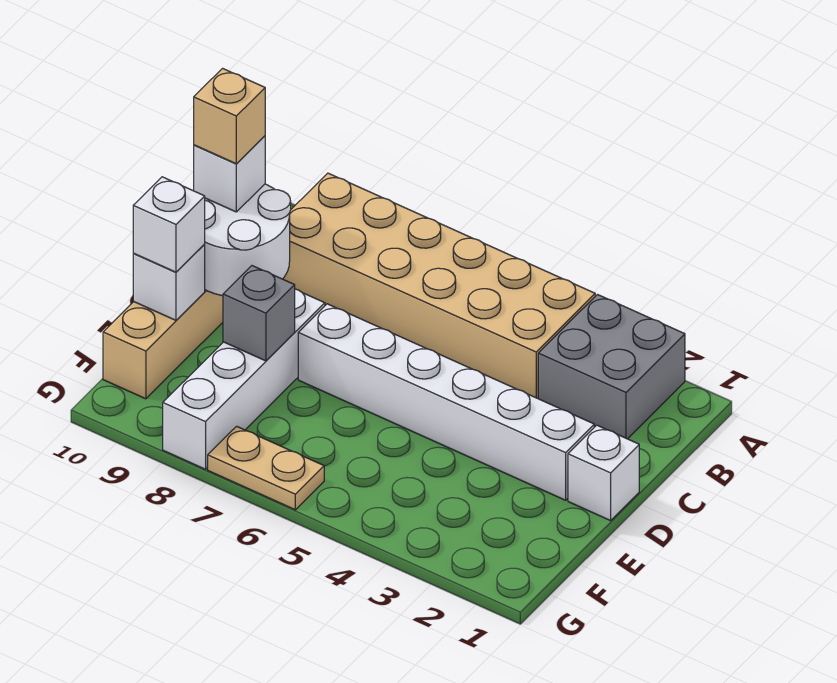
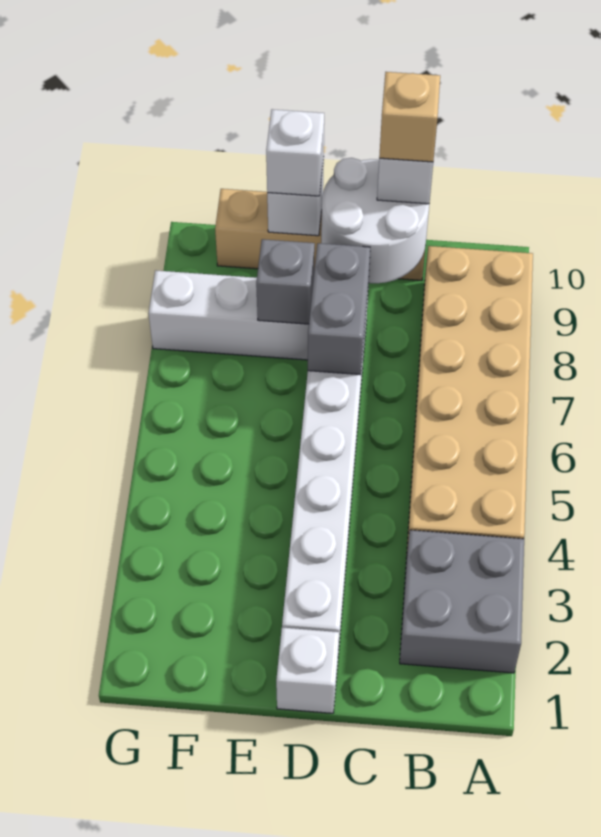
none -> grey brick D7:D8 level 2
tan plate G6:G7 level 1 -> none

